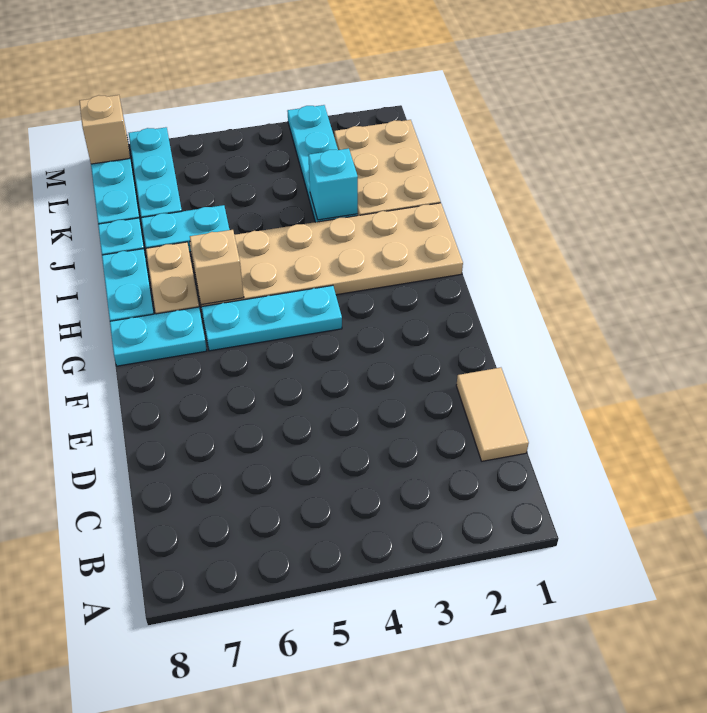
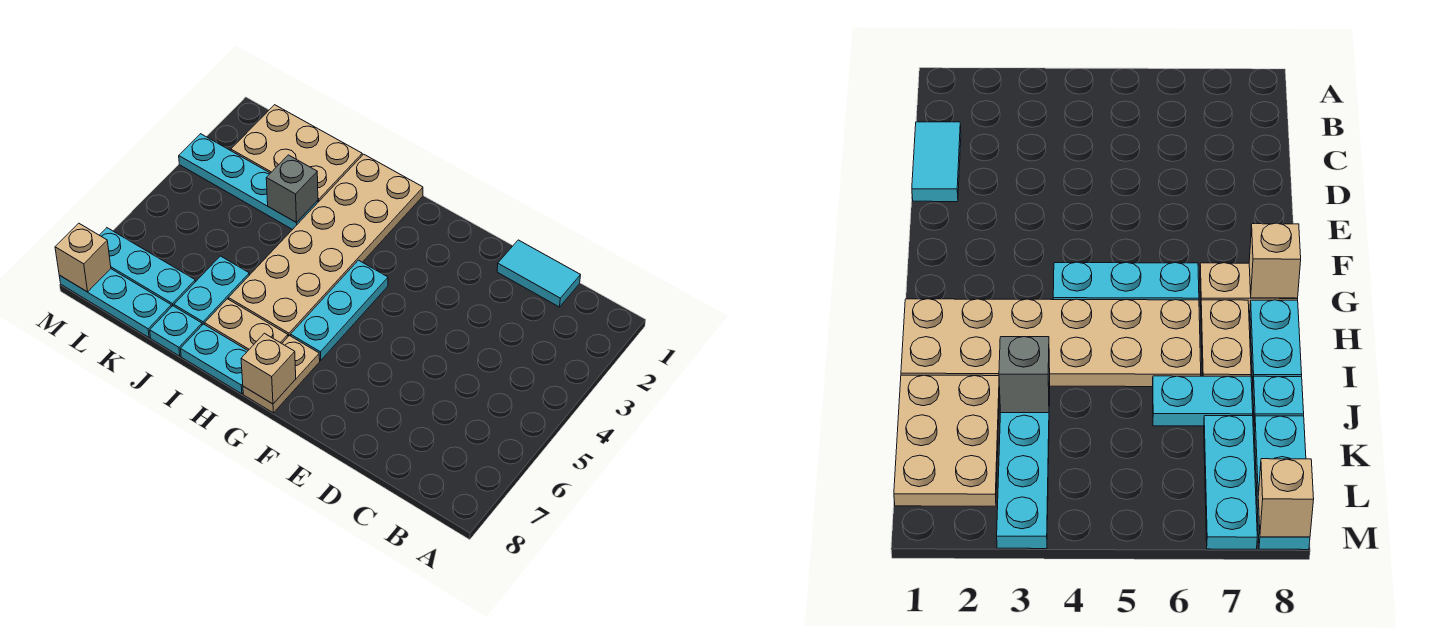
tan tile C1:D1 level 1 -> cyan tile C1:D1 level 1
cyan plate G7:G8 level 1 -> tan plate G7:G8 level 1
tan brick H6 level 2 -> tan brick G8 level 2
cyan brick J3 level 2 -> grey brick J3 level 2

